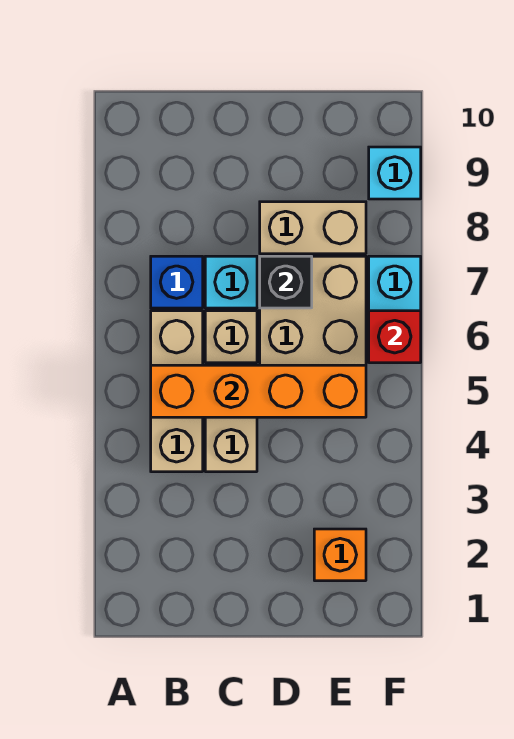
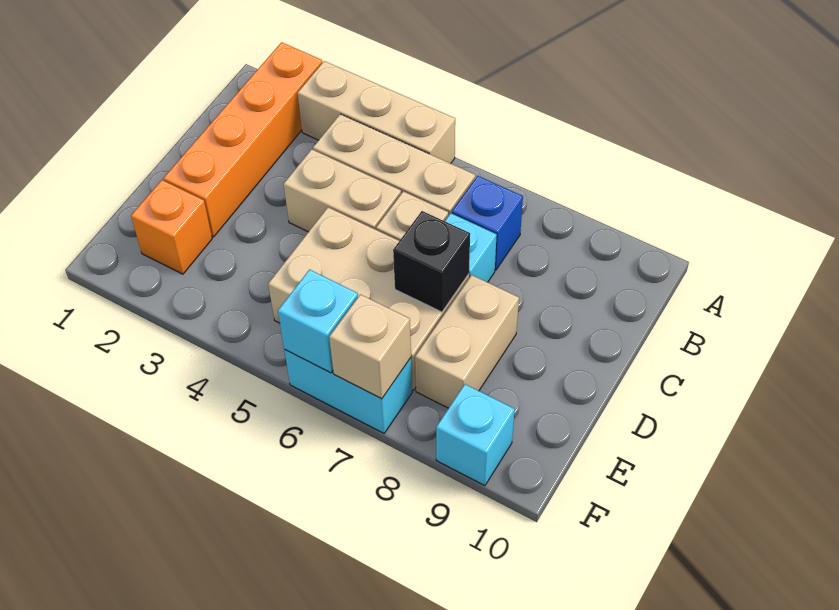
none -> tan brick A3:A5 level 1
orange brick B5:E5 level 2 -> orange brick A2:D2 level 1
red brick F6 level 2 -> cyan brick F6 level 2
none -> tan brick F7 level 2

